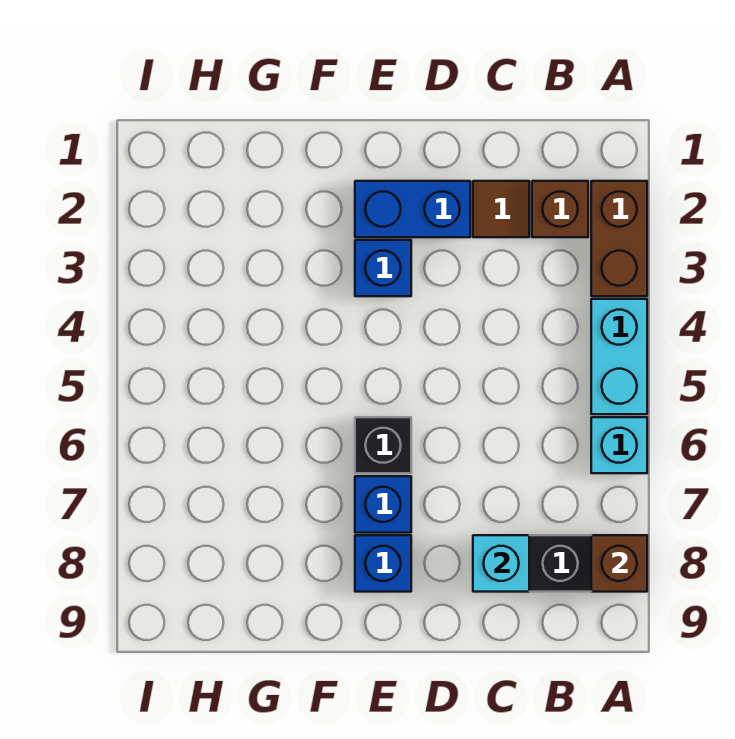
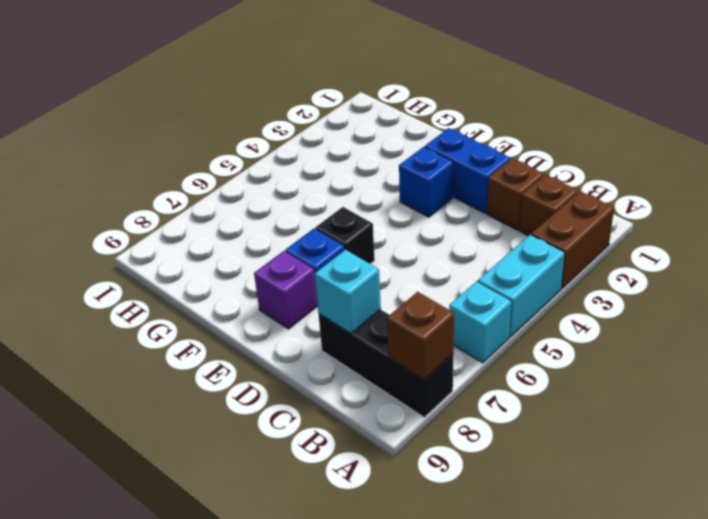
brown tile C2 level 1 -> brown brick C2 level 1
blue brick E8 level 1 -> purple brick E8 level 1

